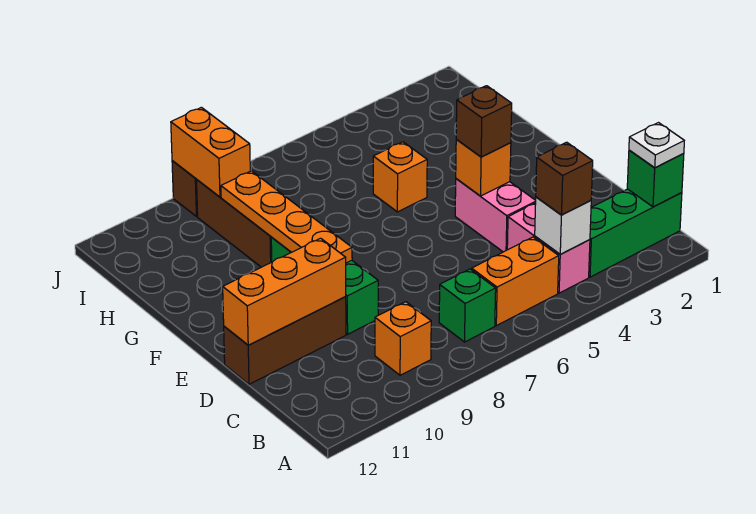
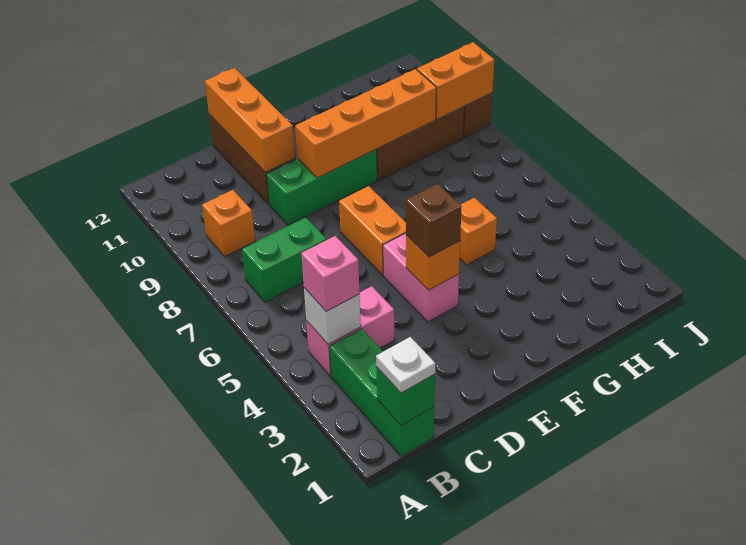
brown brick B4 level 3 -> pink brick B4 level 3
orange brick B5:B6 level 1 -> orange brick E6:E7 level 1
green brick B7 level 1 -> green brick B7:C7 level 1
pink brick D4:E4 level 1 -> pink brick E4:E5 level 1
orange plate E9:H9 level 2 -> orange brick E9:H9 level 2

